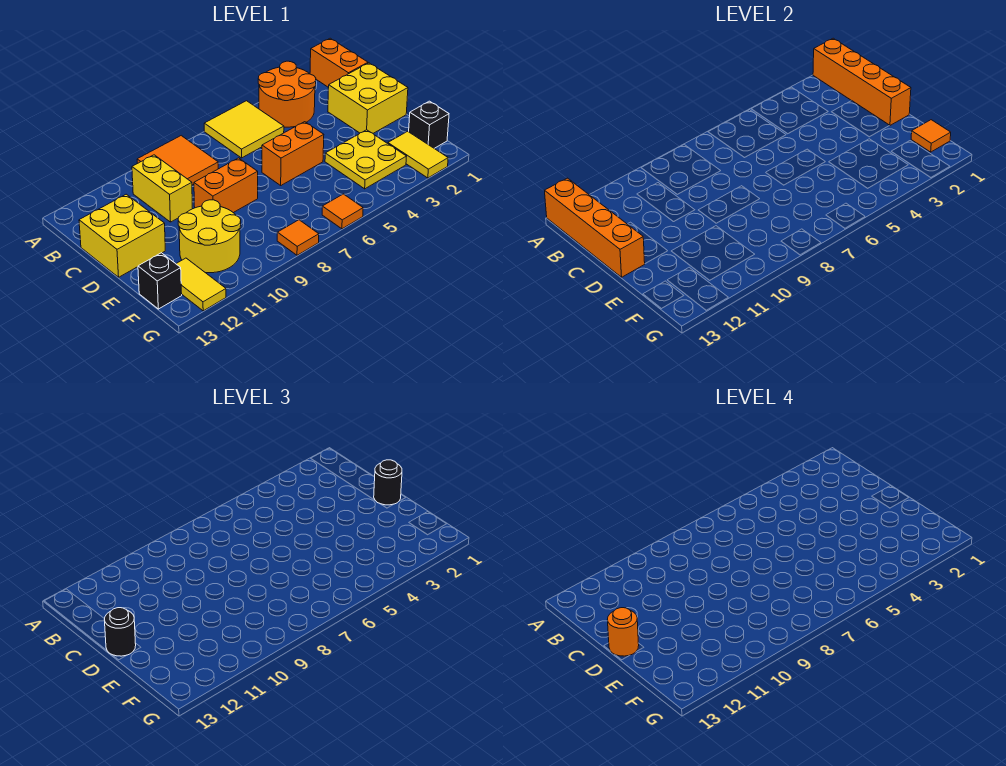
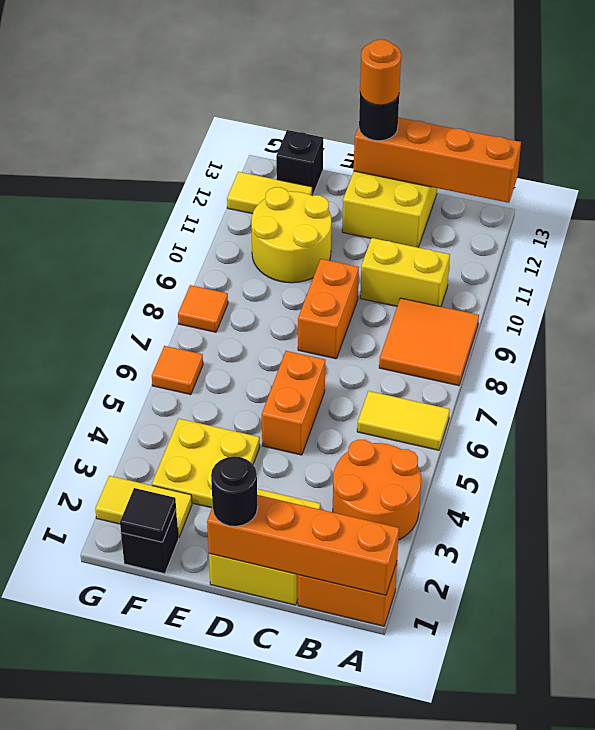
yellow tile A5:B6 level 1 -> yellow tile A6:B6 level 1
orange tile F1 level 2 -> black tile F1 level 2

